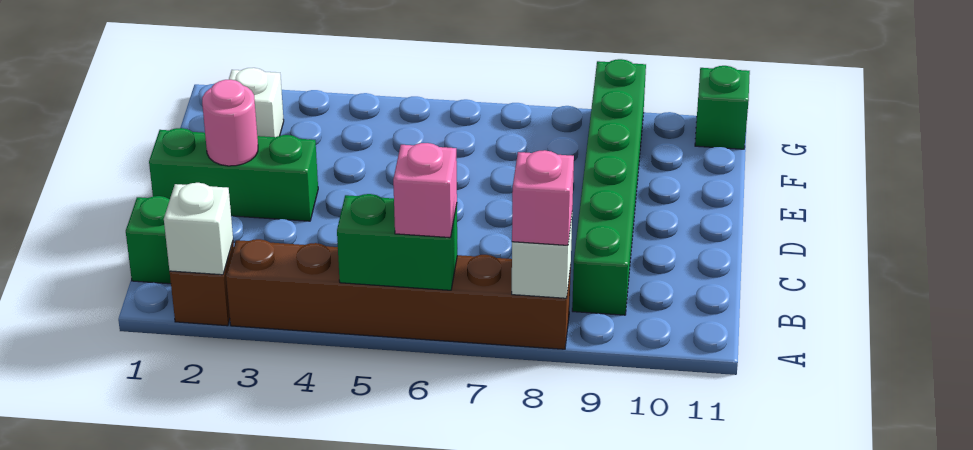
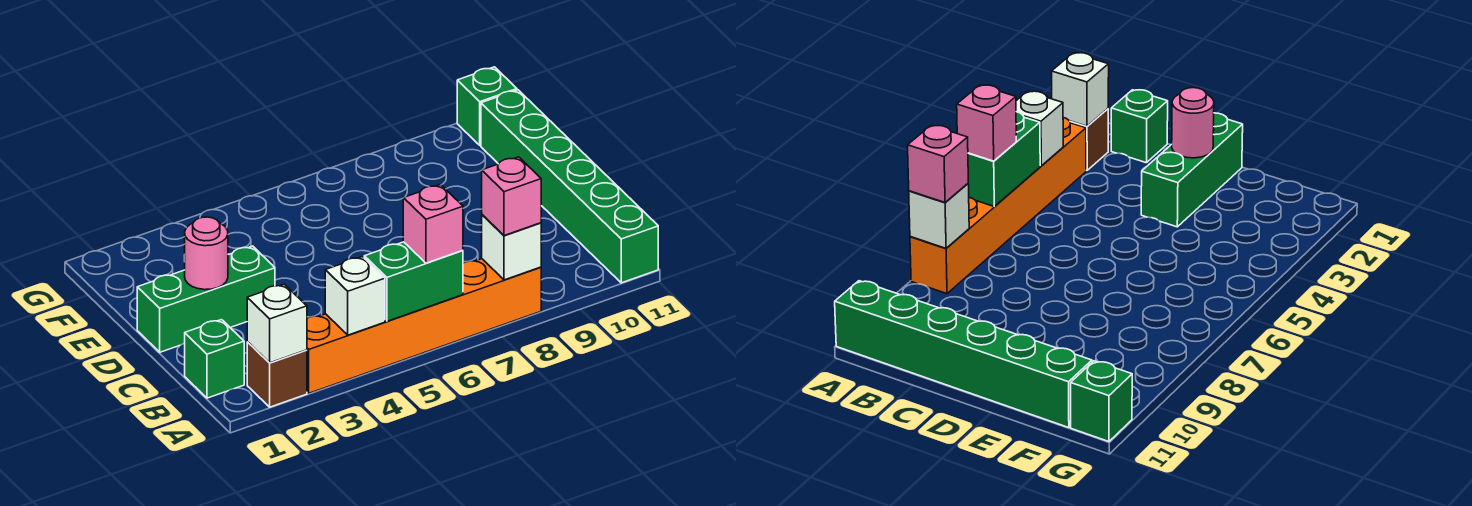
brown brick A3:A8 level 1 -> orange brick A3:A8 level 1
green brick B9:G9 level 1 -> green brick A11:F11 level 1
white brick F2 level 1 -> white brick A4 level 2

